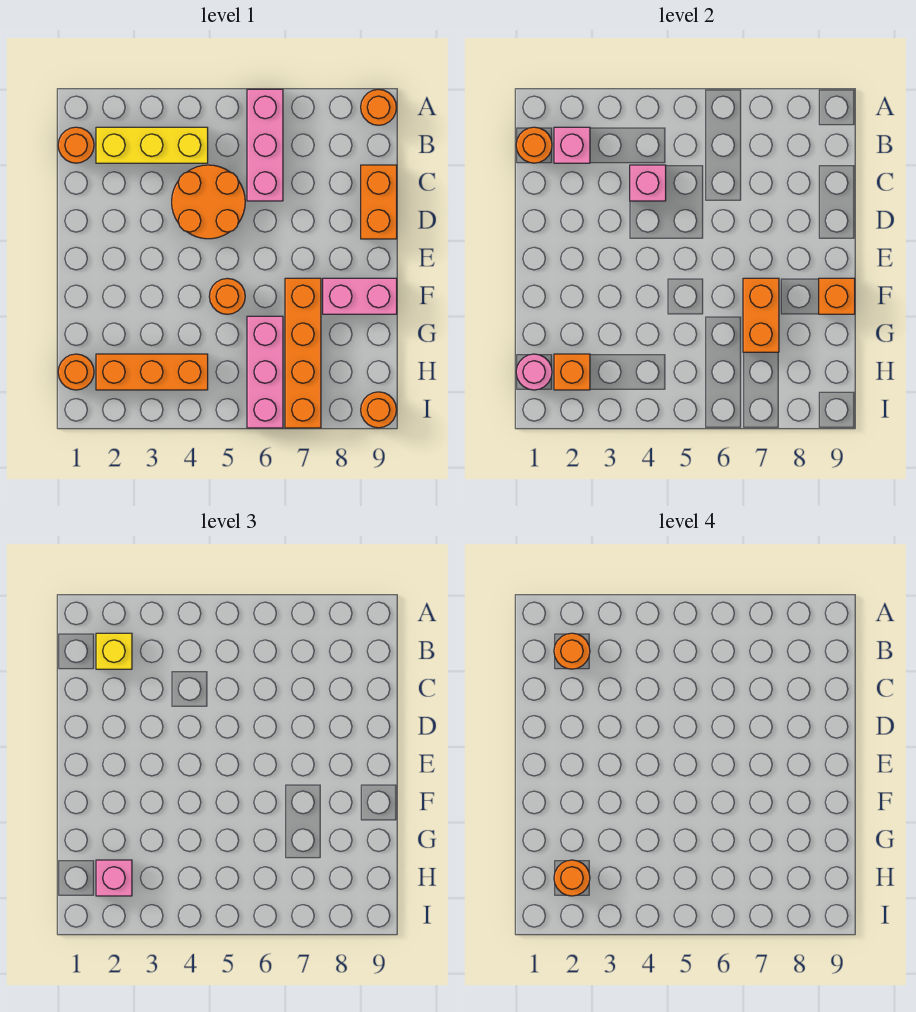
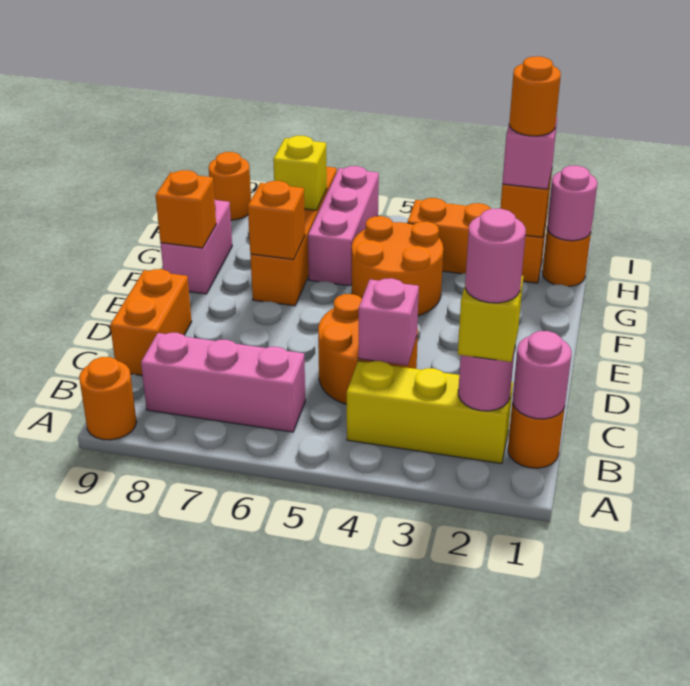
pink brick A6:C6 level 1 -> pink brick B6:B8 level 1
orange round brick B1 level 2 -> pink round brick B1 level 2
pink brick B2 level 2 -> pink round brick B2 level 2
orange round brick B2 level 4 -> pink round brick B2 level 4
orange round brick F5 level 1 -> orange round brick F4:G5 level 1
orange brick F7:G7 level 2 -> orange brick F7 level 2
pink brick F8:F9 level 1 -> pink brick F9:G9 level 1
none -> yellow brick H7 level 2

